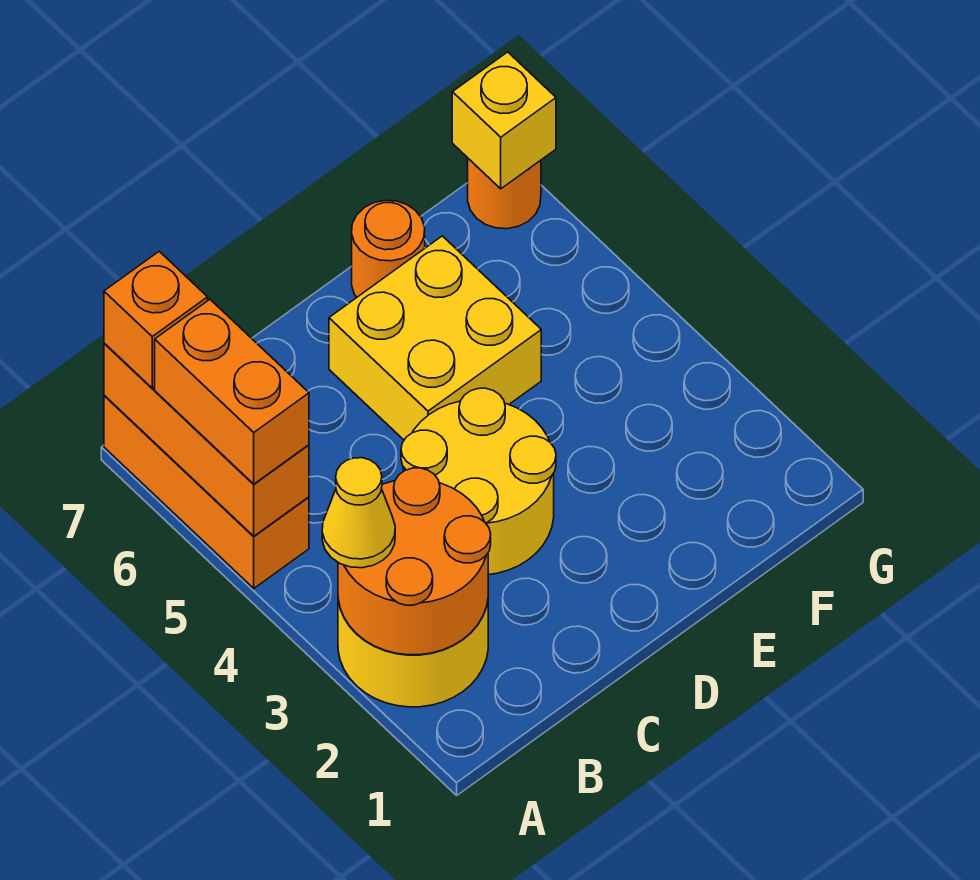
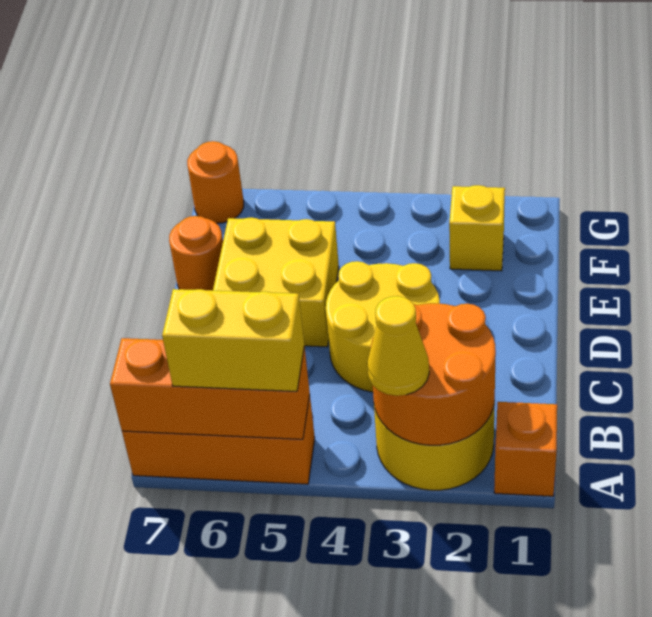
orange brick A5:A6 level 3 -> yellow brick A5:A6 level 3
orange brick A7 level 3 -> orange brick A1 level 1
yellow brick G7 level 2 -> yellow brick F2 level 1

